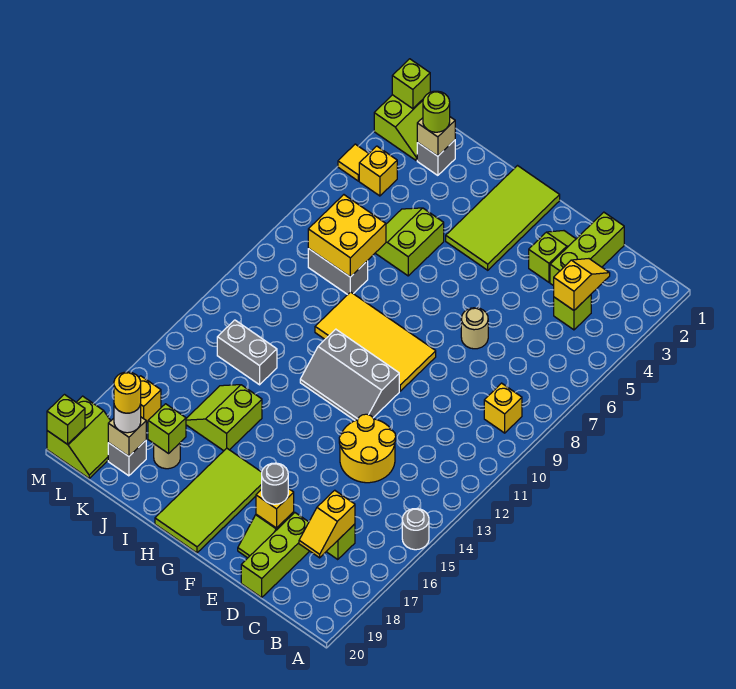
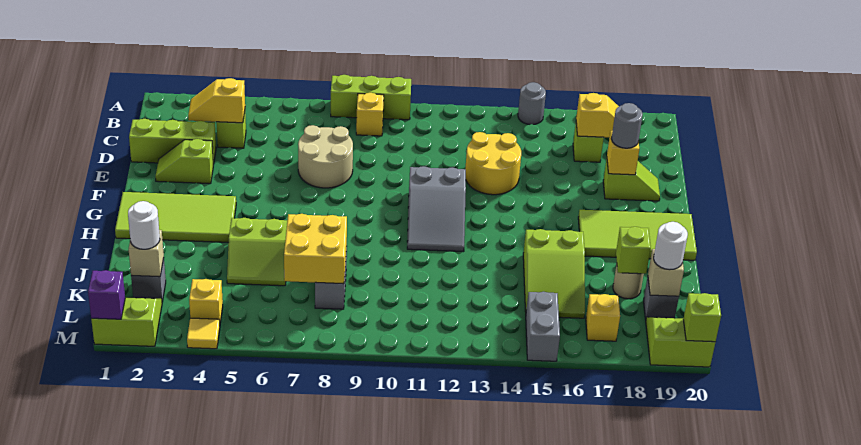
lime brick D18:D20 level 1 -> lime brick A8:A10 level 1
tan round brick E7 level 1 -> tan round brick D7:E8 level 1
yellow tile F9:I10 level 1 -> none
grey slope F11:H12 level 1 top 11 -> grey slope F11:H12 level 1 top F
lime slope I15:J16 level 1 top I -> lime slope I15:K16 level 1 top I
grey brick J13:K13 level 1 -> grey brick L15:M15 level 1
lime round brick K2 level 3 -> white round brick K2 level 3
yellow round brick K19 level 4 -> none
lime brick M1 level 2 -> purple brick M1 level 2

